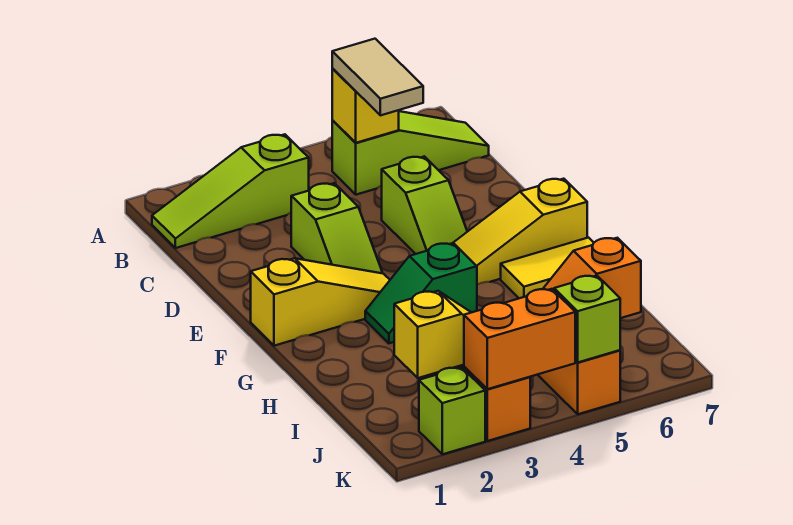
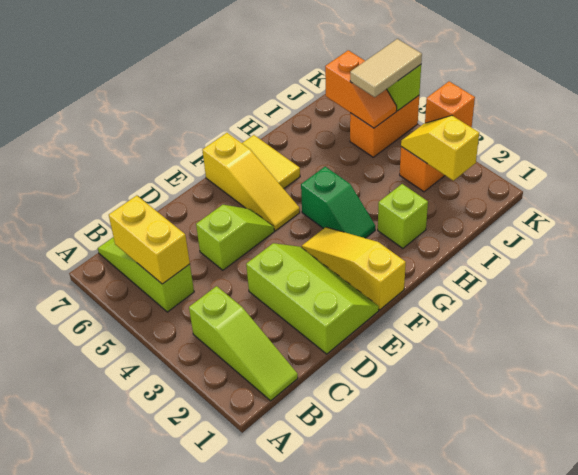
yellow brick B5 level 2 -> yellow brick B5:B6 level 2
tan tile B5:C5 level 3 -> tan tile J5:K5 level 3
lime slope D3:E3 level 1 top D -> lime slope D1:E3 level 1 top D
lime brick K2 level 1 -> lime brick H2 level 1
orange brick K3:K4 level 2 -> orange brick K3 level 2

